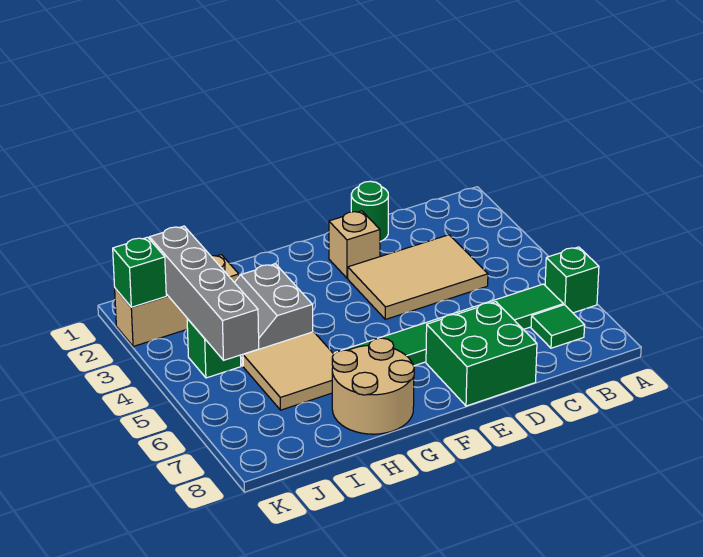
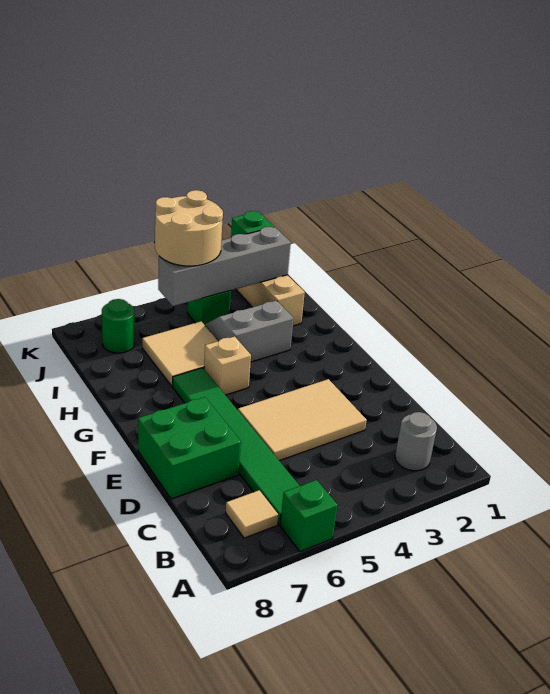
none -> grey round brick B2 level 1
green tile B7 level 1 -> tan tile B7 level 1
tan tile C3:E4 level 1 -> tan tile D3:E5 level 1
green round brick D1 level 1 -> green round brick J7 level 1
tan brick E2 level 1 -> tan brick G5 level 1
tan round brick G7:H8 level 1 -> tan round brick J4:K5 level 3

